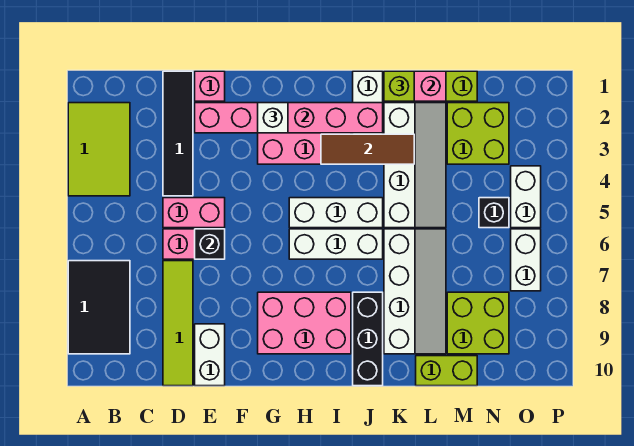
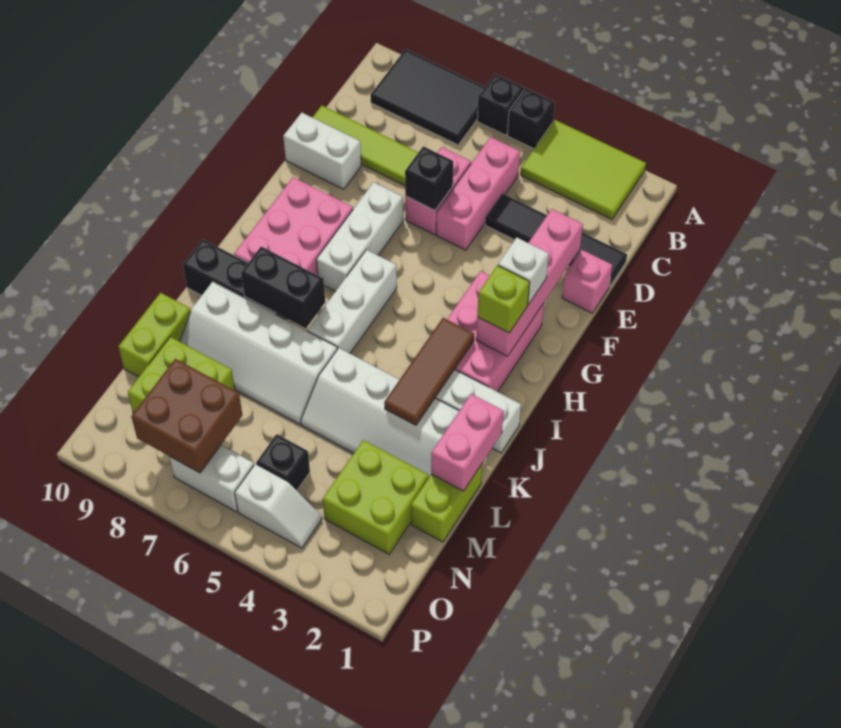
none -> black brick A5 level 1
none -> black brick A6 level 1
pink brick D5:E5 level 1 -> pink brick C5:E5 level 1
pink brick E2:J2 level 2 -> pink brick E2:H2 level 2
white brick H5:J5 level 1 -> white brick F7:H7 level 1
none -> black brick J7:J8 level 2
lime brick K1 level 3 -> lime brick H2 level 3
none -> brown brick N7:O8 level 2
white brick O4:O5 level 1 -> white slope O4:O5 level 1 top 5

